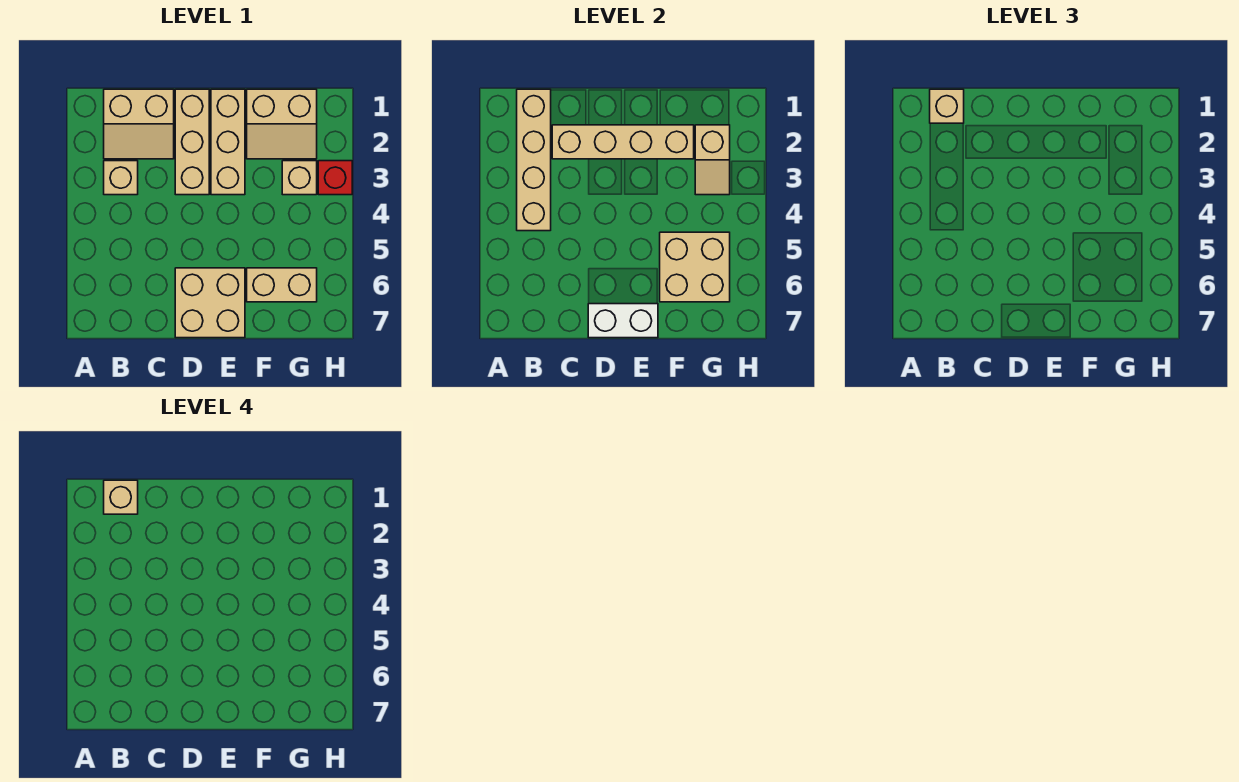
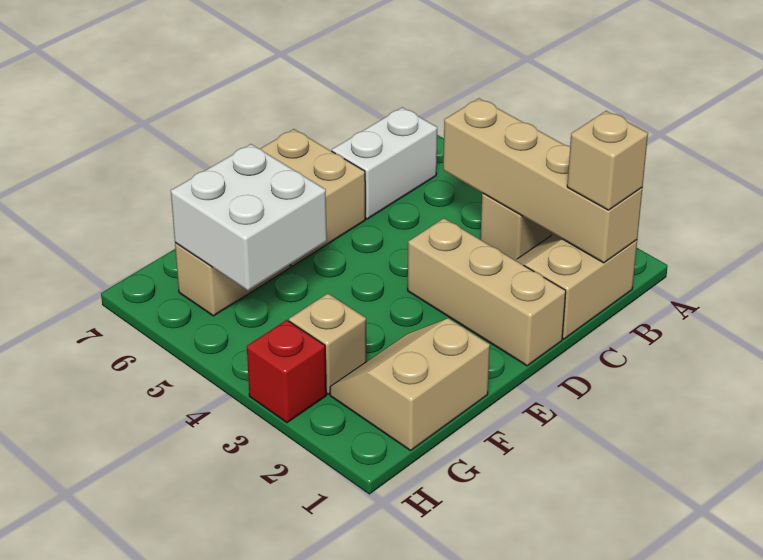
tan brick B1 level 4 -> none
tan brick C2:F2 level 2 -> none
white brick D7:E7 level 2 -> white brick B6:C6 level 1
tan brick E1:E3 level 1 -> none
tan brick F5:G6 level 2 -> white brick F5:G6 level 2
tan slope G2:G3 level 2 top 2 -> none

